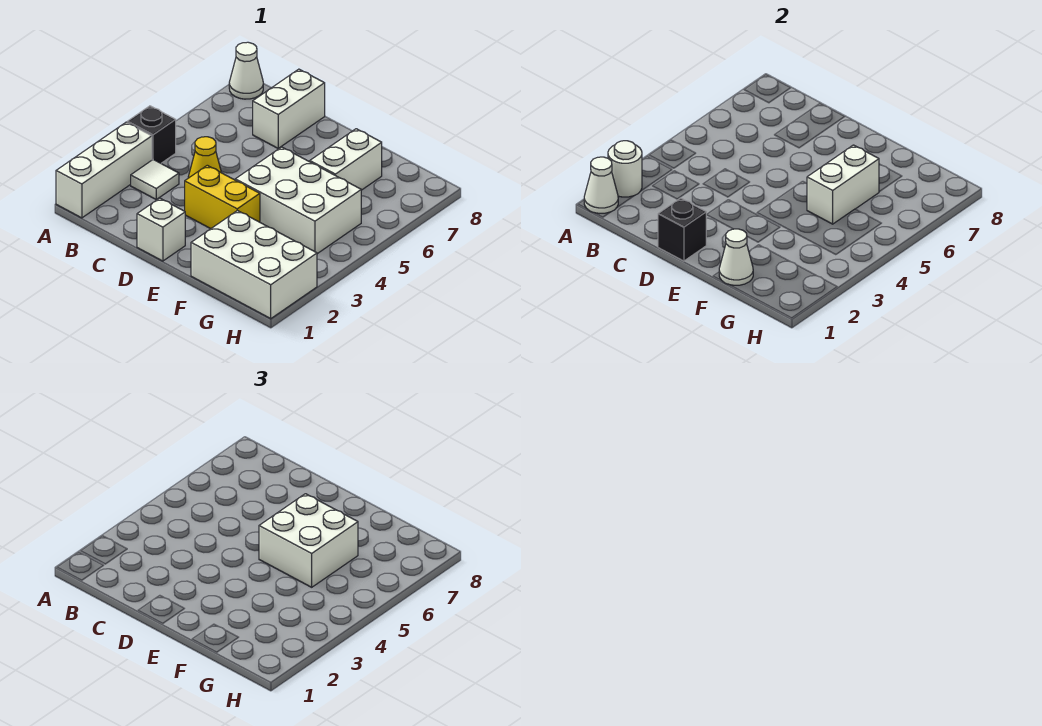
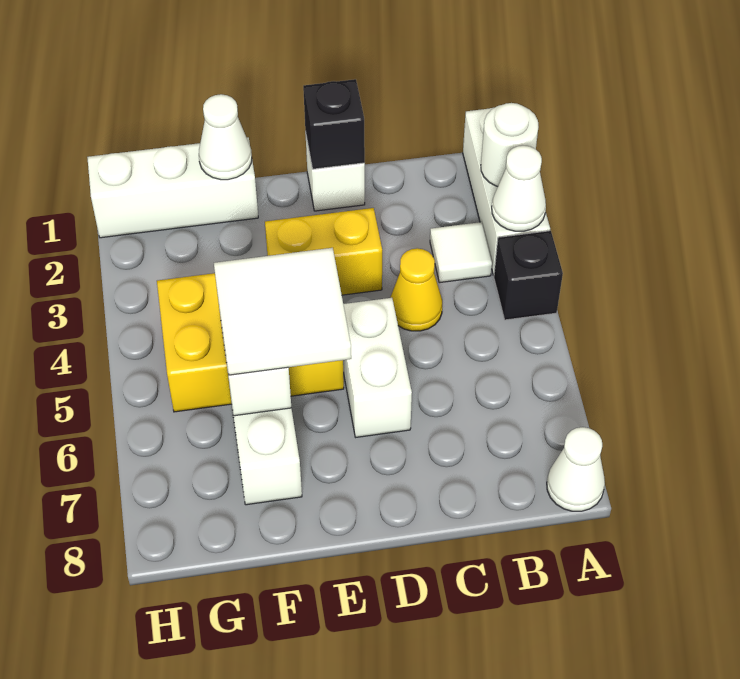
white cone A1 level 2 -> white cone A3 level 2
white brick C7:C8 level 1 -> white brick D5:D6 level 1
white brick E4:G5 level 1 -> yellow brick E4:G5 level 1
white brick E5:F6 level 3 -> white tile E5:F6 level 3
white brick F1:H2 level 1 -> white brick F1:H1 level 1

